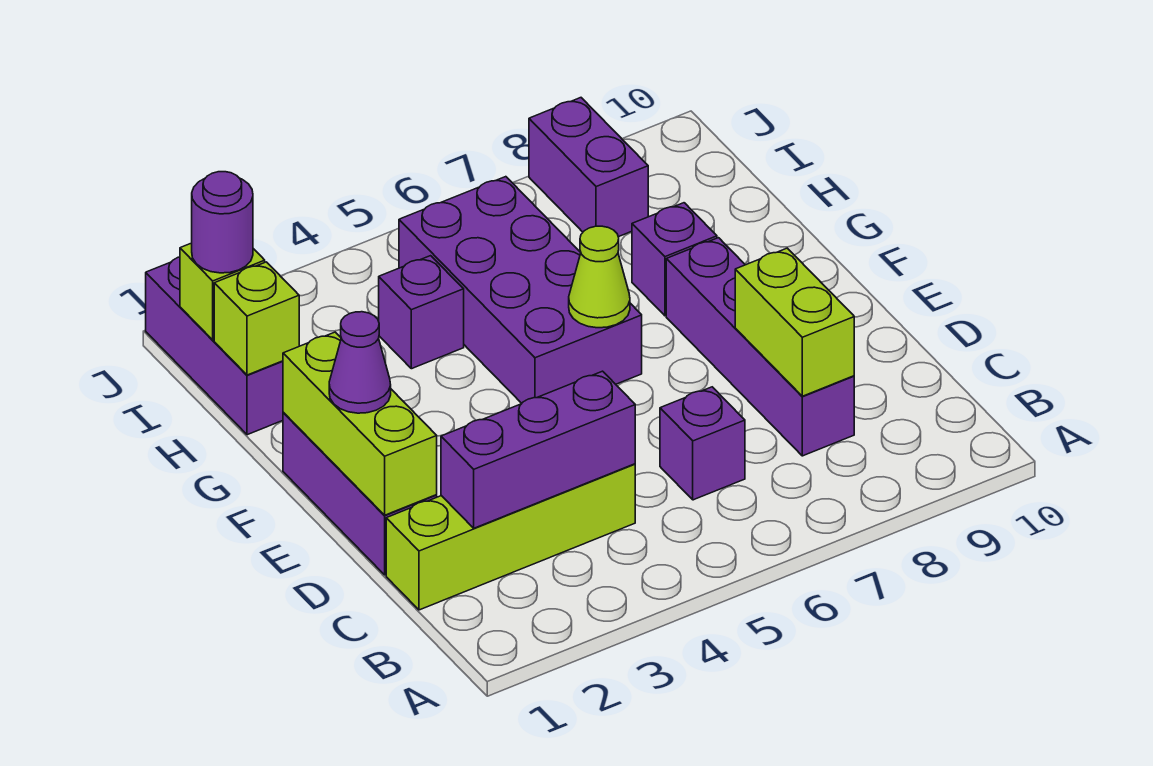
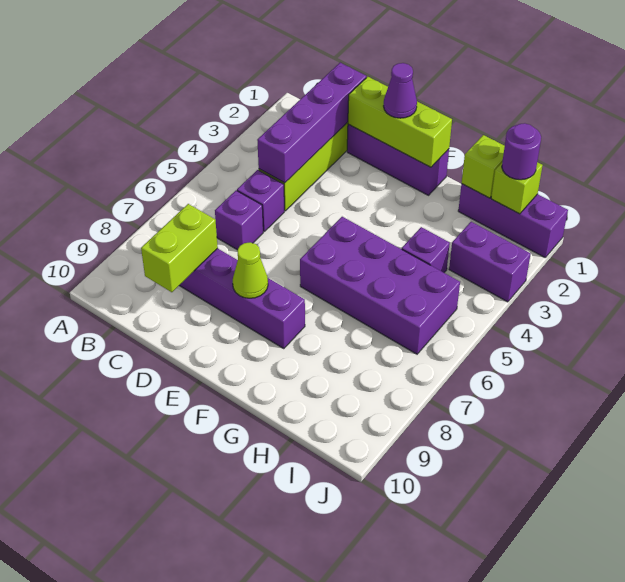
purple brick C2:C4 level 2 -> purple brick C1:C4 level 2
lime brick C8:D8 level 2 -> lime brick C8:C9 level 2
lime cone F6 level 2 -> lime cone E8 level 2
purple brick G8 level 1 -> purple brick C5 level 1
purple brick I8:J8 level 1 -> purple brick I3:J3 level 1

